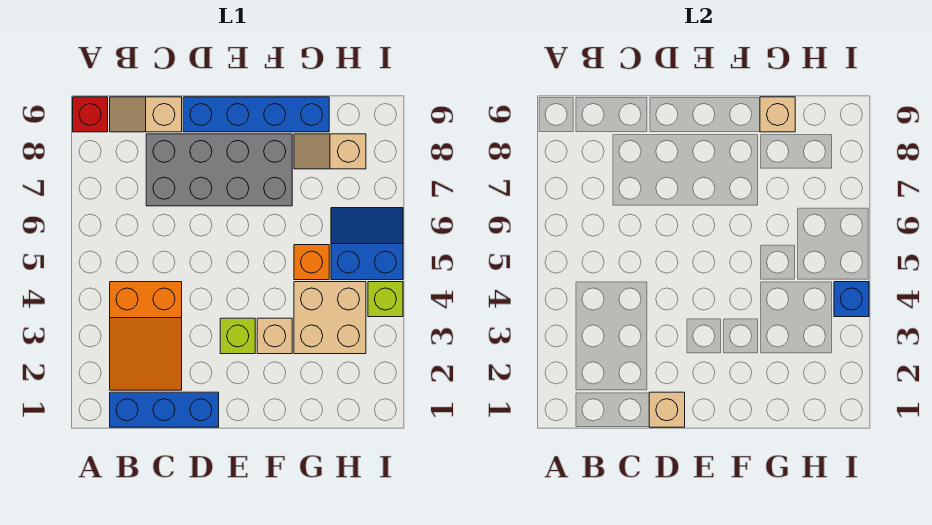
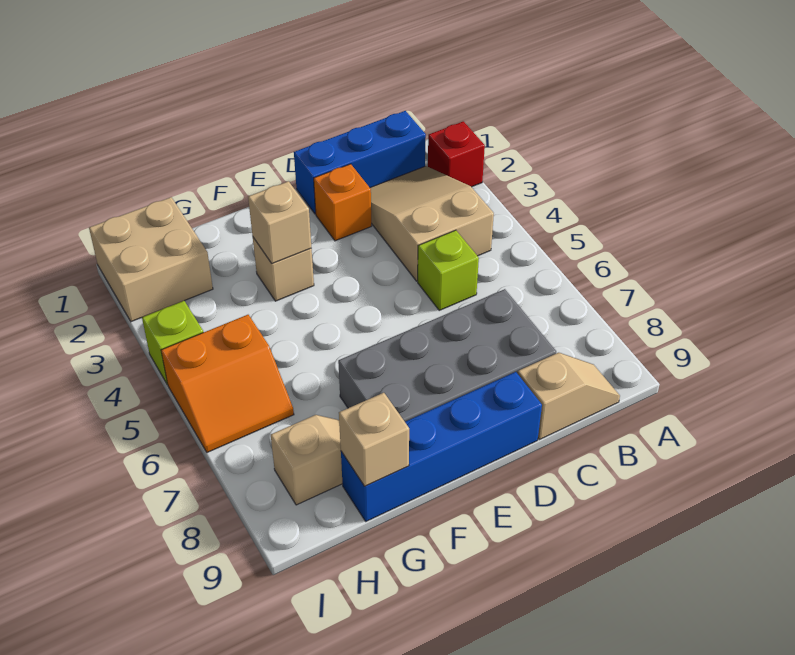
red brick A9 level 1 -> red brick A2 level 1
orange slope B2:C4 level 1 top 4 -> tan slope B2:C4 level 1 top 4
tan brick D1 level 2 -> tan brick F3 level 2
lime brick E3 level 1 -> lime brick C5 level 1
tan brick G3:H4 level 1 -> tan brick H1:I2 level 1
orange brick G5 level 1 -> orange brick D2 level 1
blue slope H5:I6 level 1 top 5 -> orange slope H5:I6 level 1 top 5
blue brick I4 level 2 -> none

